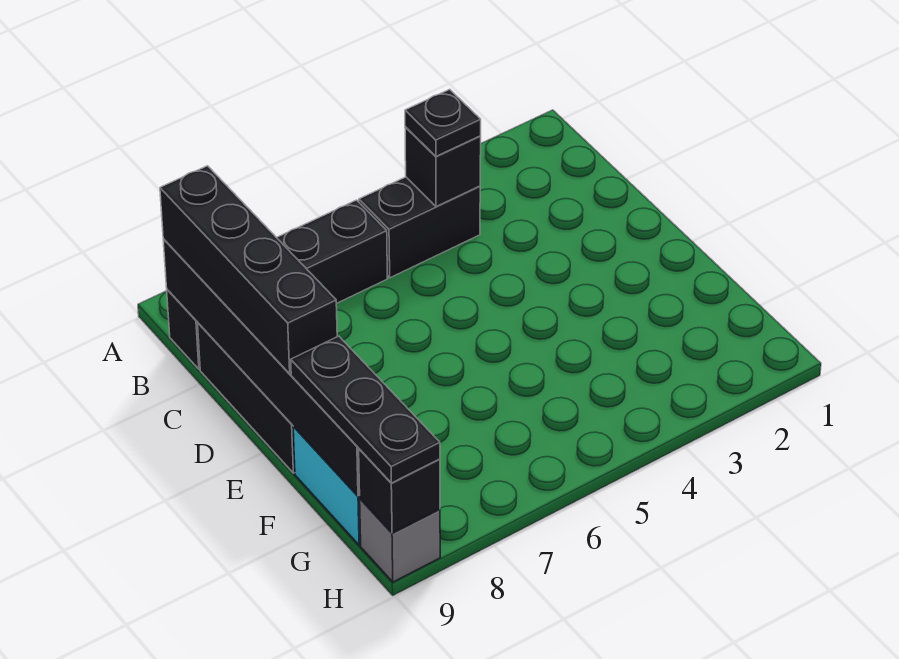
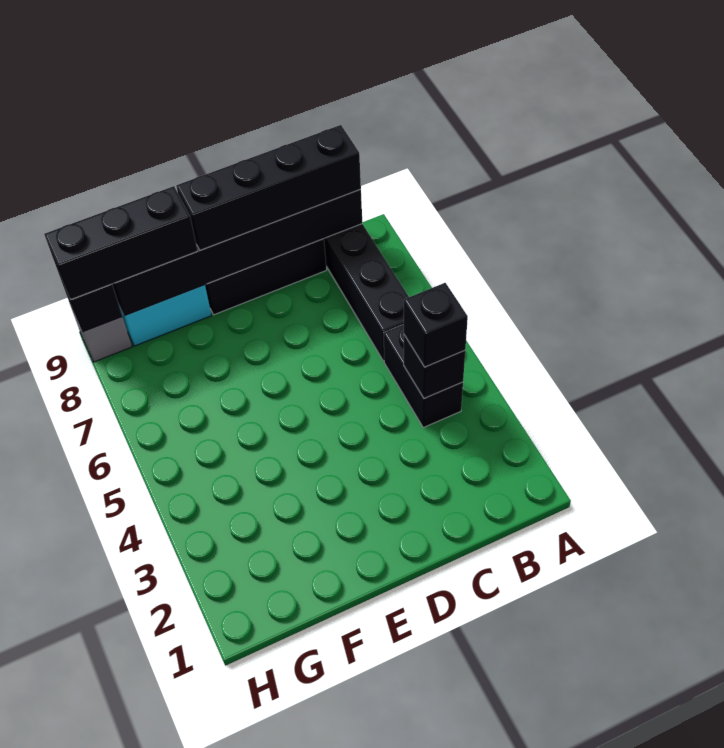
black plate B4 level 3 -> black brick B4 level 3
black plate F9:H9 level 3 -> black brick F9:H9 level 3

